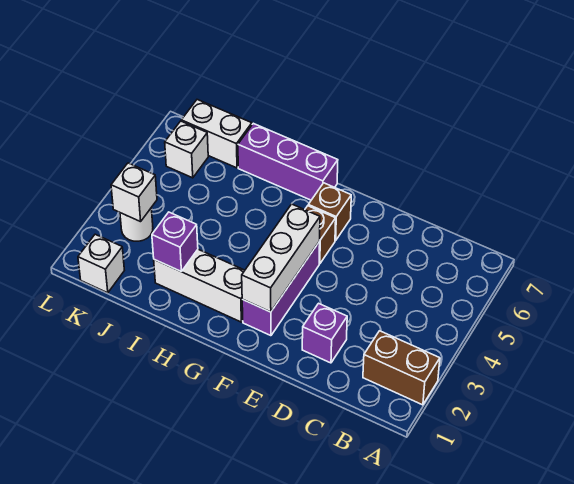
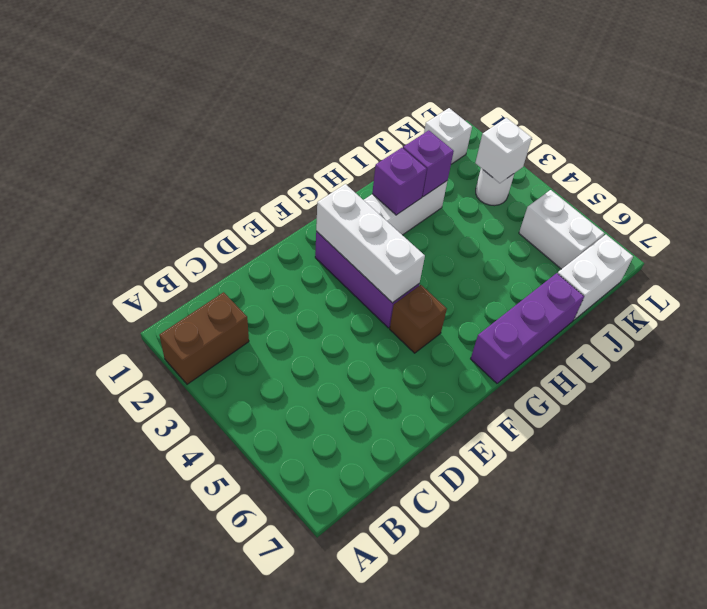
purple brick D2 level 1 -> purple brick H2 level 2
brown brick F6 level 1 -> none
white brick K6 level 1 -> white brick K5:K6 level 1

